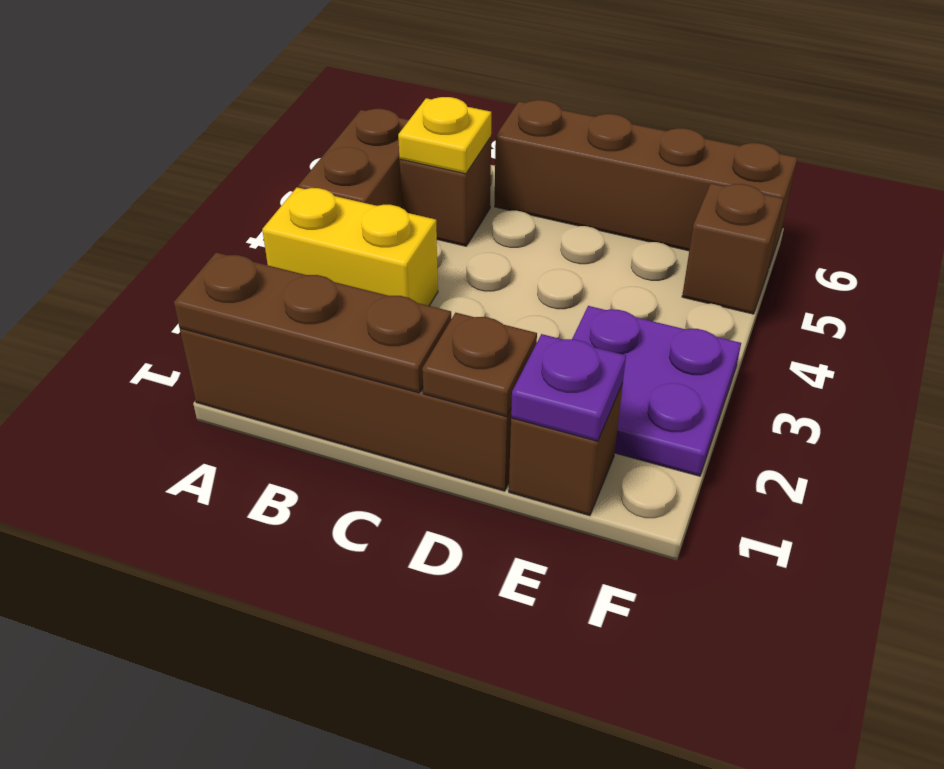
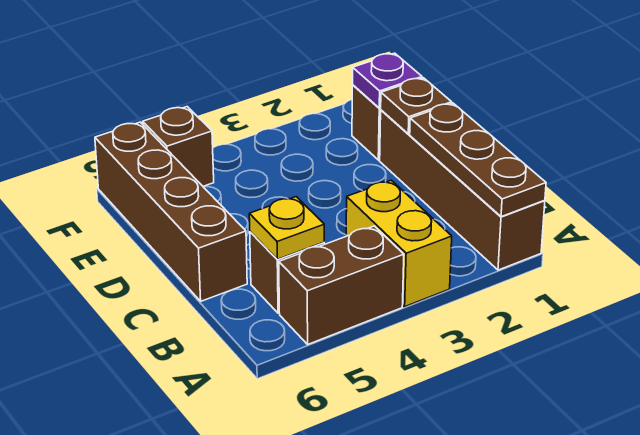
purple plate E2:F3 level 1 -> none

